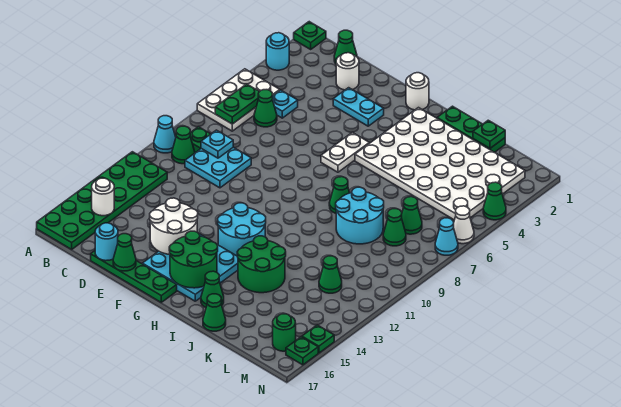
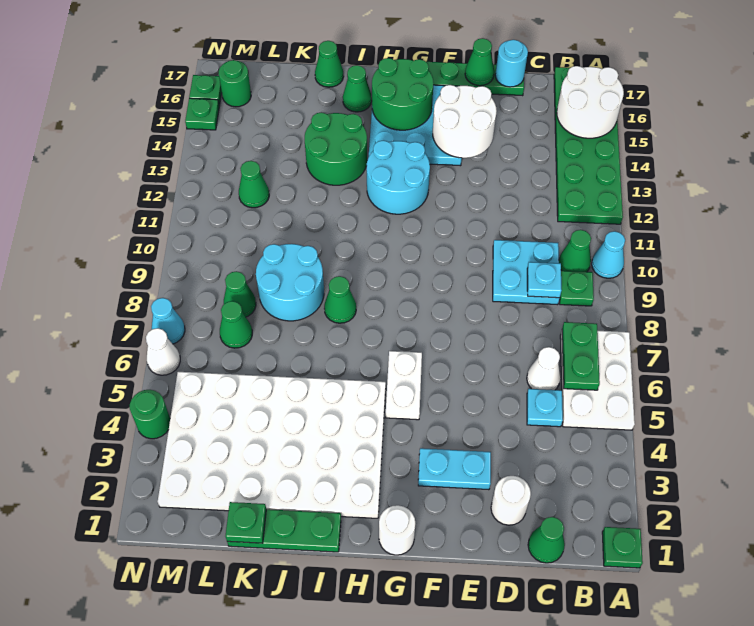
cyan round brick A3 level 1 -> none
white round brick B15 level 2 -> white round brick A15:B16 level 2
green cone C6 level 1 -> white cone C6 level 1
green cone N4 level 1 -> green round brick N4 level 1

